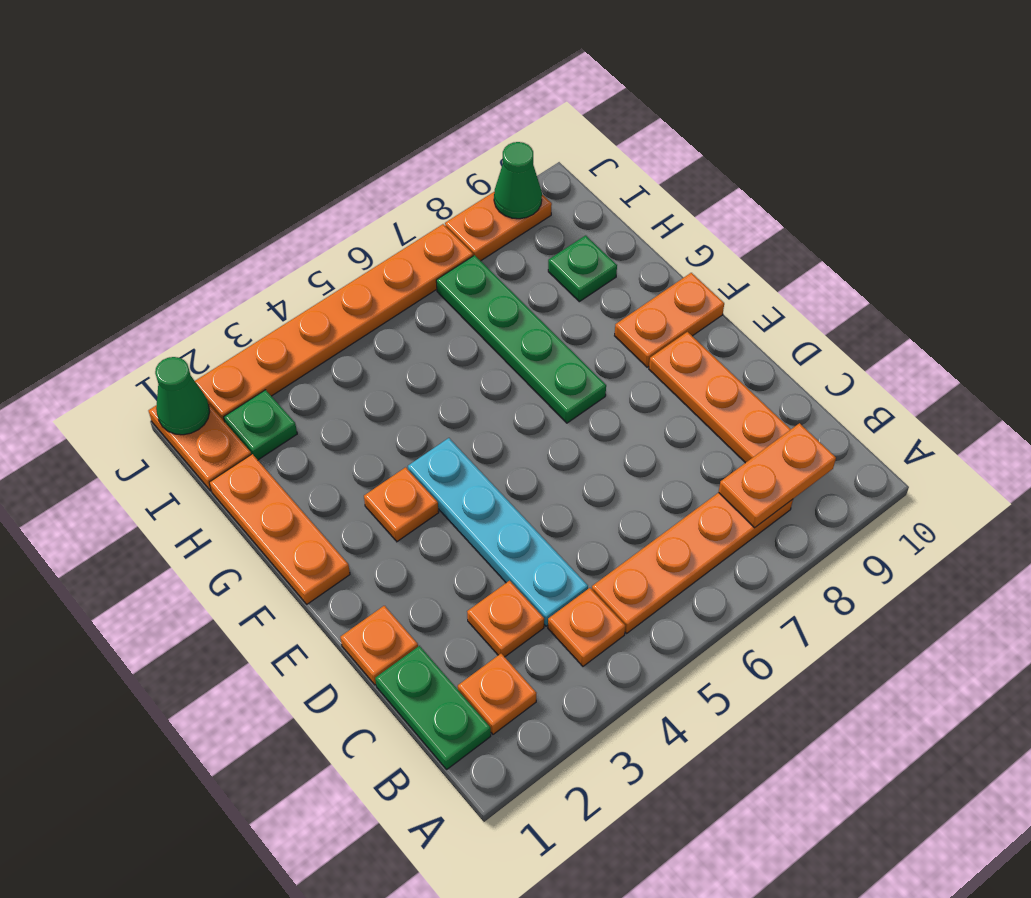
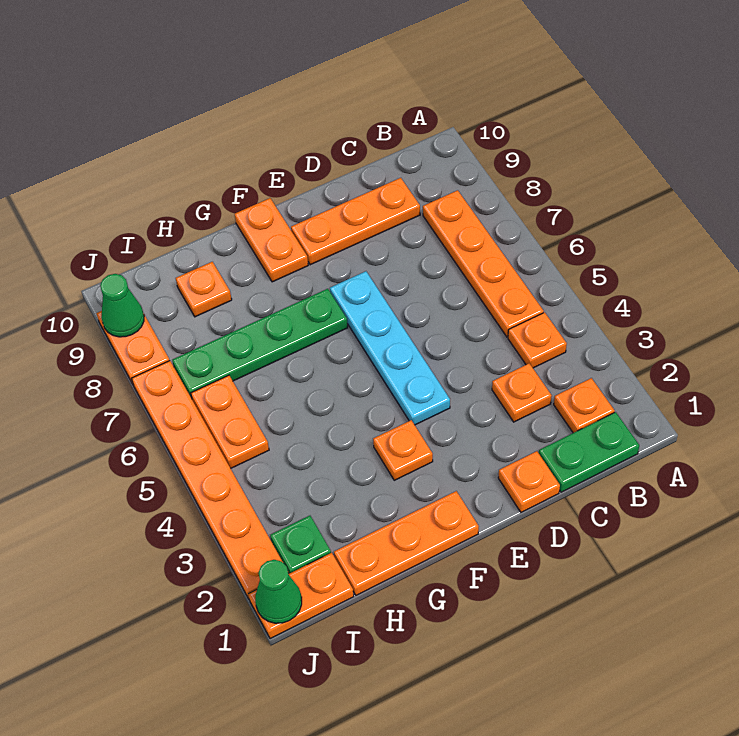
orange plate B8:B9 level 2 -> orange plate I5:I6 level 1
cyan plate C4:F4 level 1 -> cyan plate E4:E7 level 1
green plate H9 level 1 -> orange plate H9 level 1

